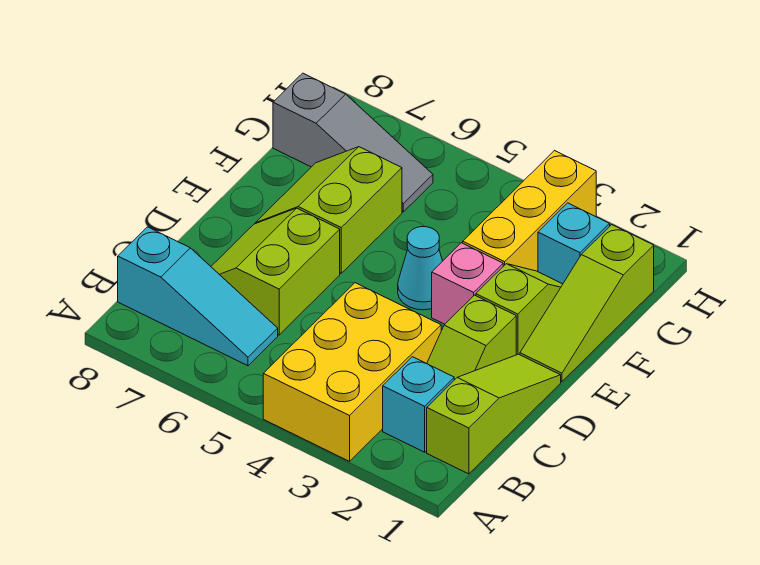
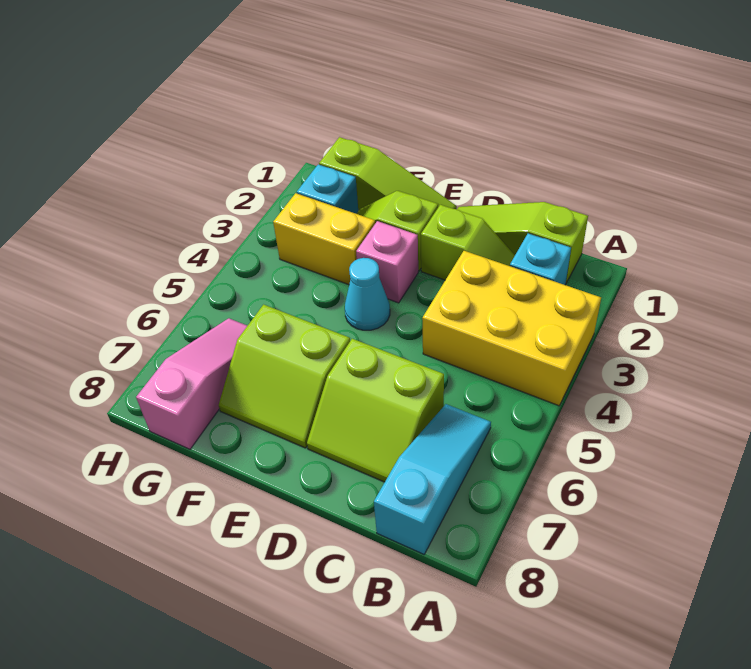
yellow brick F3:H3 level 1 -> yellow brick F3:G3 level 1
grey slope G6:G8 level 1 top 8 -> pink slope G6:G8 level 1 top 8

